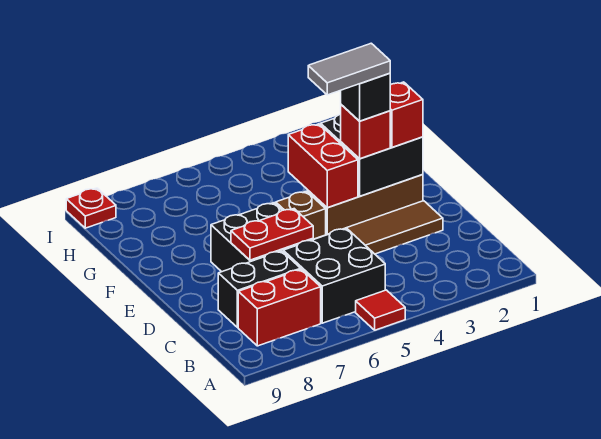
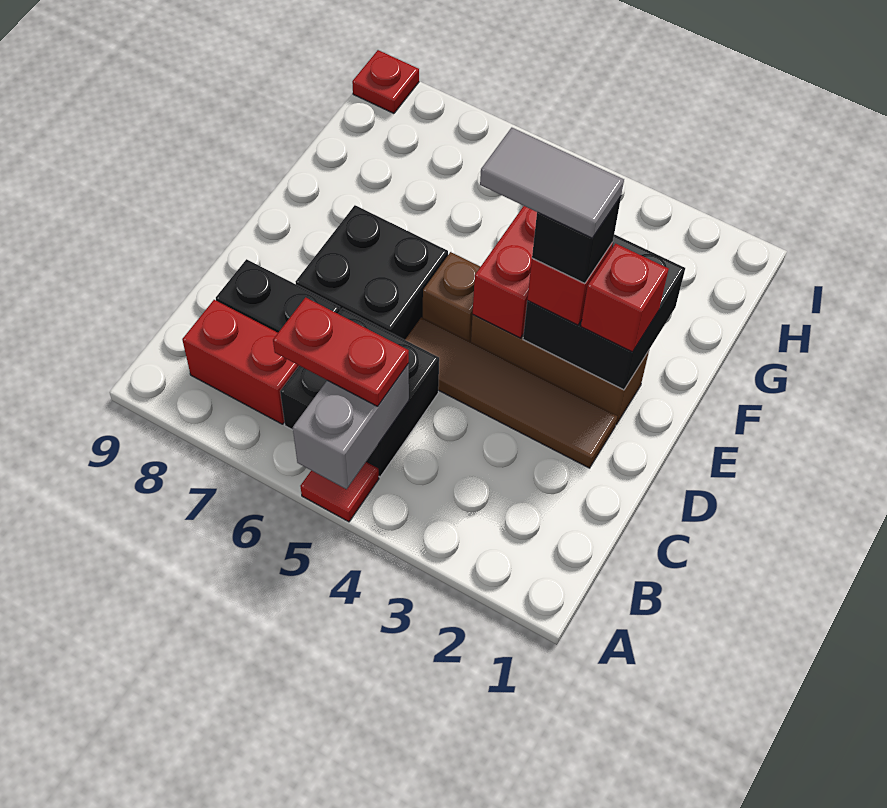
none -> grey brick A5:B5 level 2
red plate D6:D7 level 2 -> red plate B5:B6 level 3

